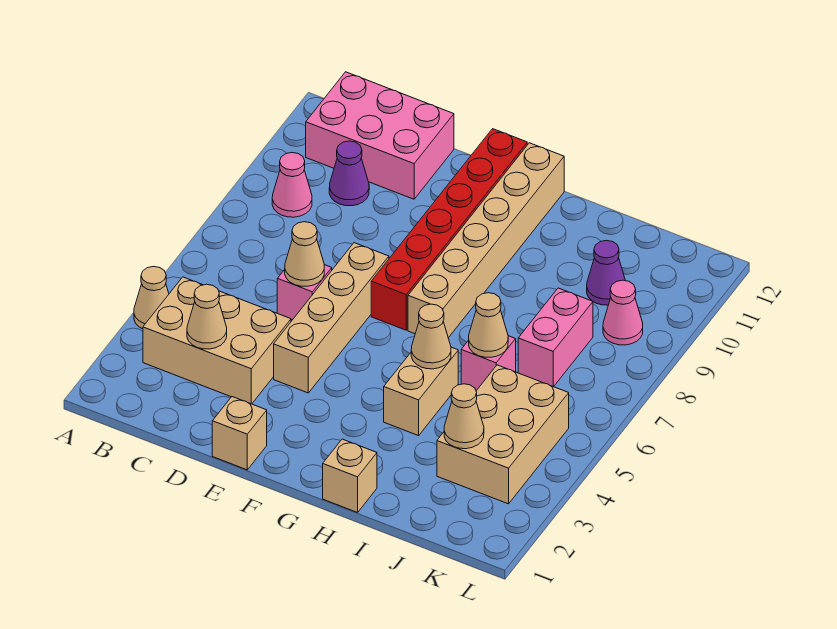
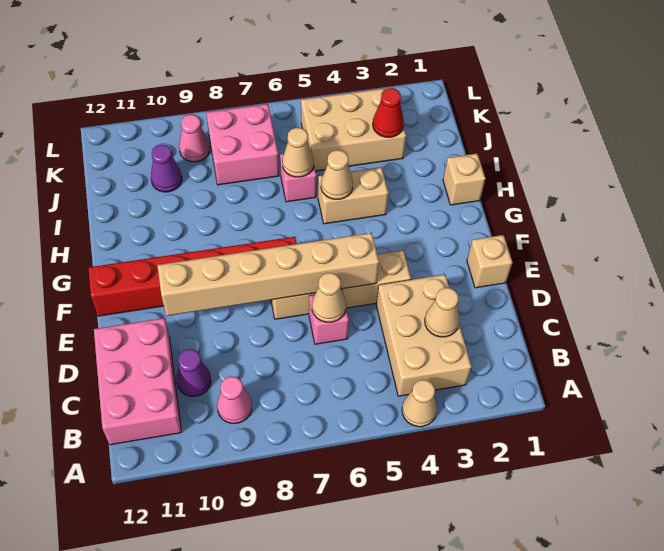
tan brick G7:G12 level 1 -> tan brick E5:E10 level 2
tan cone J3 level 2 -> red cone J3 level 2
pink brick J7:J8 level 1 -> pink brick J7:K8 level 1

